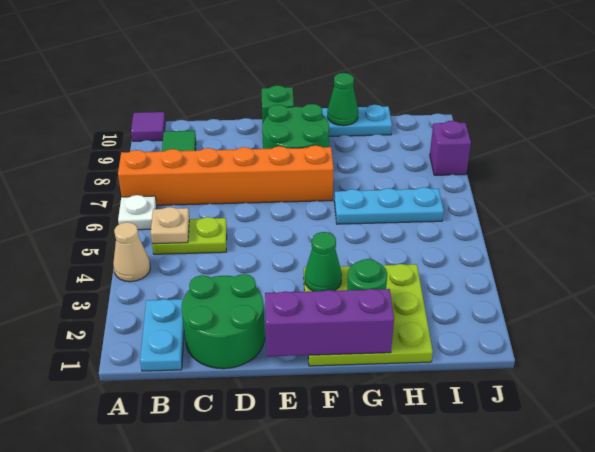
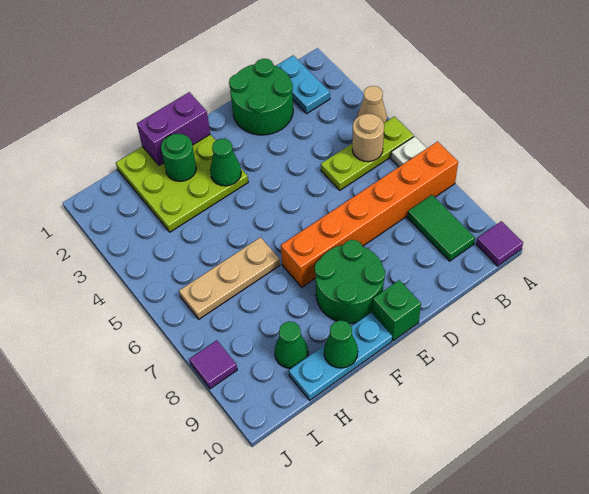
lime plate B5:C5 level 1 -> lime plate A5:C5 level 1
tan plate B5 level 2 -> tan round brick B5 level 2
purple brick E1:G1 level 2 -> purple brick F1:G1 level 2
cyan plate G6:I6 level 1 -> tan plate G6:I6 level 1
none -> green cone H9 level 1
purple brick J8 level 1 -> purple tile J8 level 1

